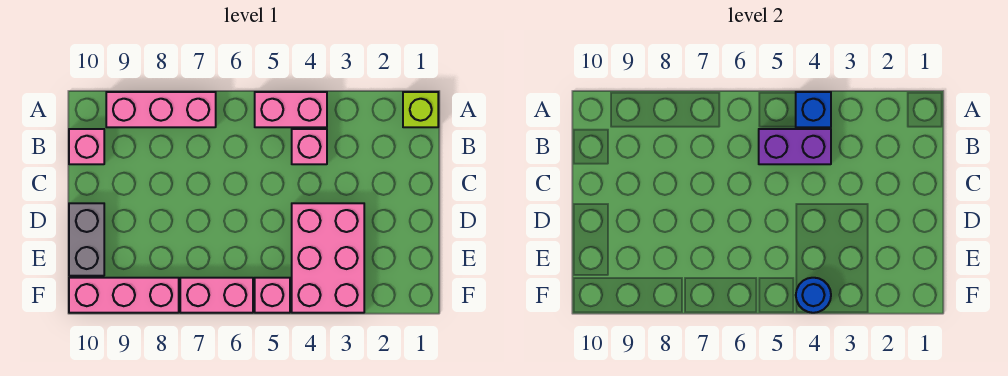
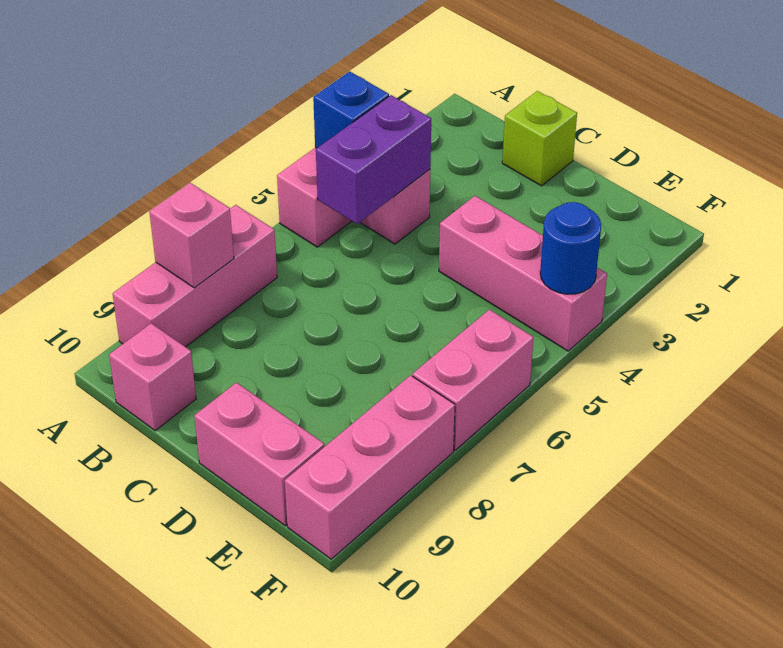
lime brick A1 level 1 -> lime brick C1 level 1
pink brick D3:F4 level 1 -> pink brick D4:F4 level 1
grey brick D10:E10 level 1 -> pink brick D10:E10 level 1
pink brick F5 level 1 -> pink brick A8 level 2

